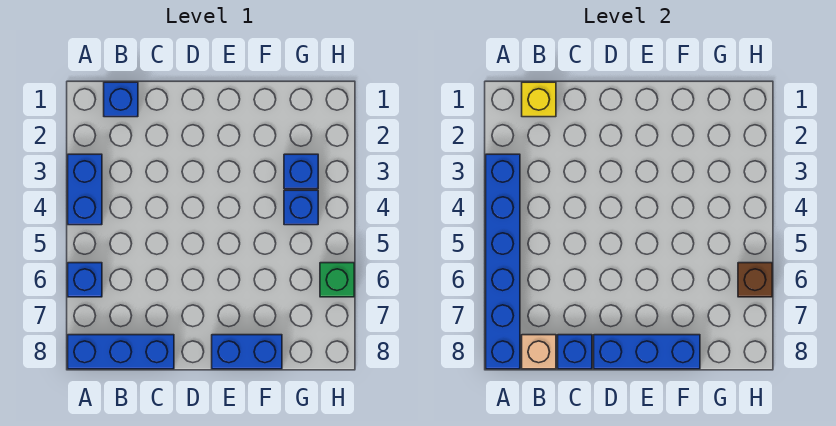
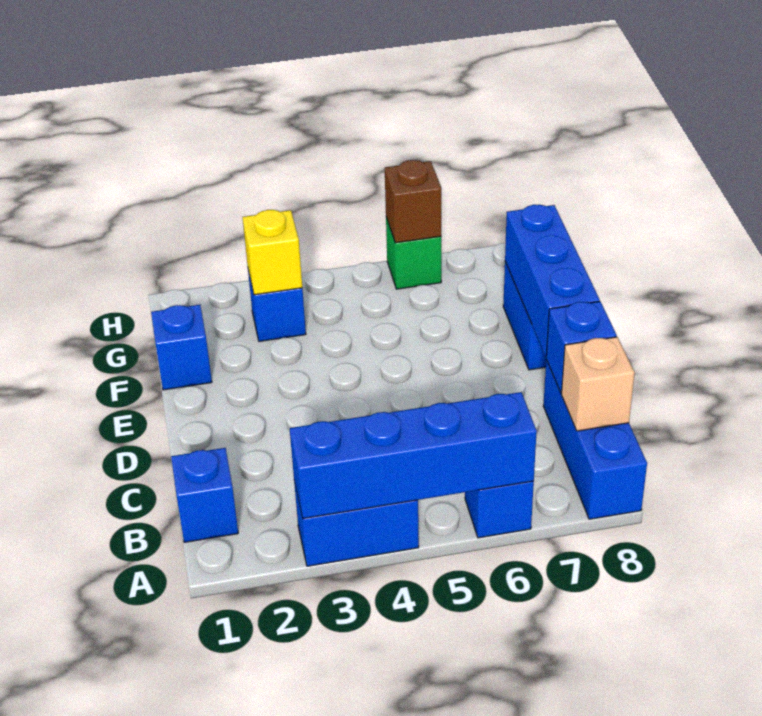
blue brick A3:A8 level 2 -> blue brick A3:A6 level 2
yellow brick B1 level 2 -> yellow brick G3 level 2
blue brick G4 level 1 -> blue brick F1 level 1

